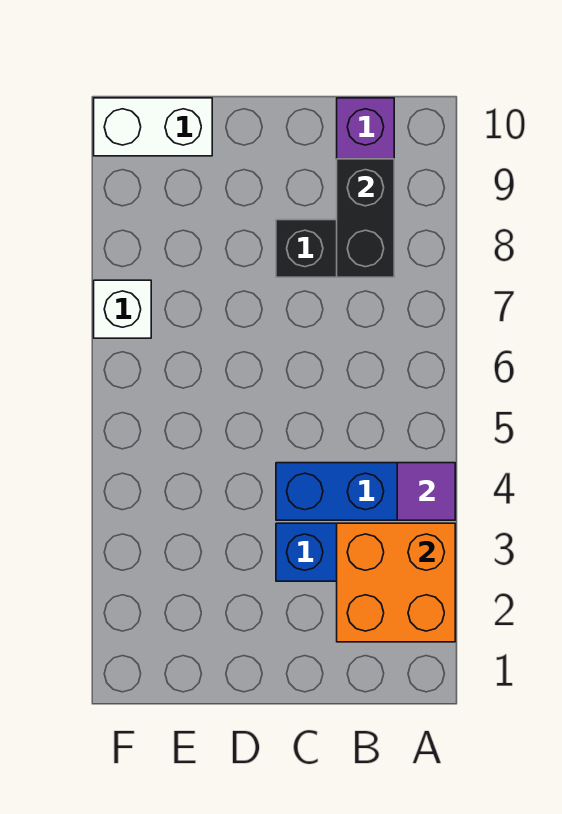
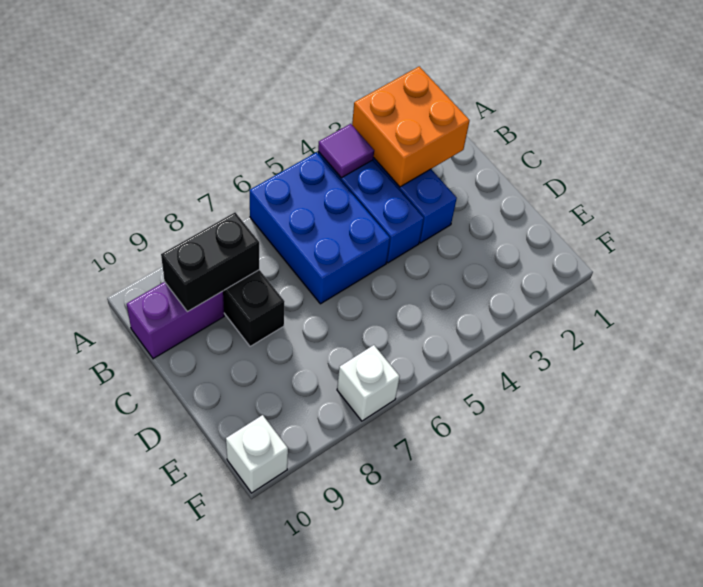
none -> blue brick A5:C6 level 1
white brick E10:F10 level 1 -> white brick F10 level 1

